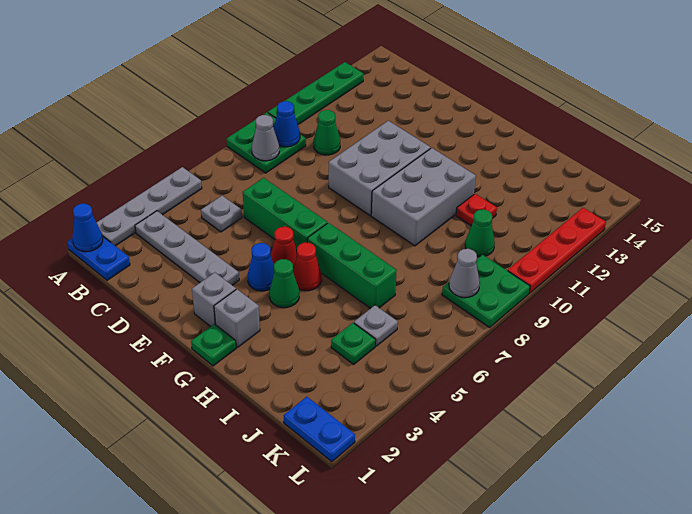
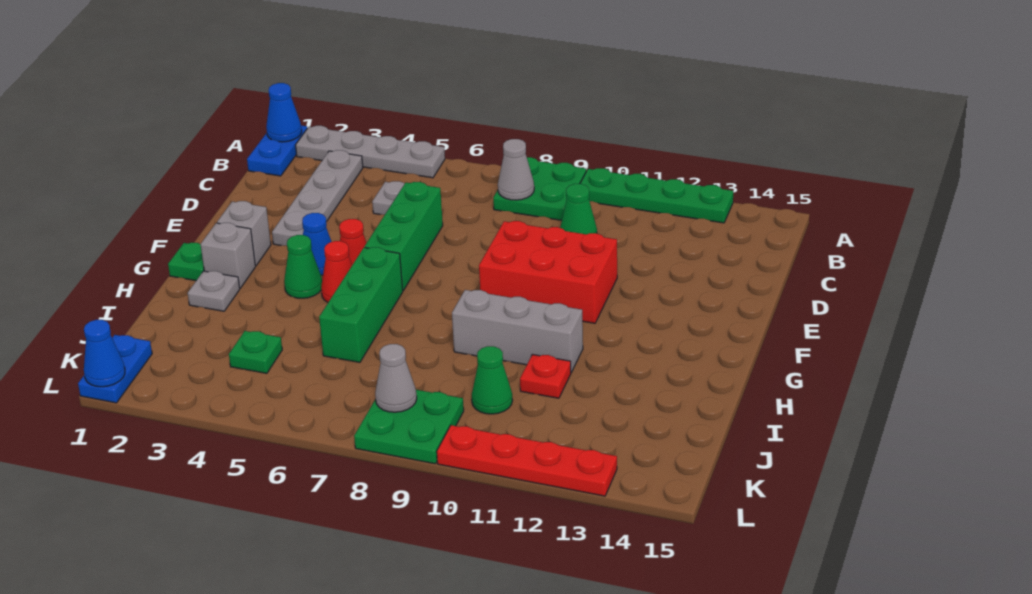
blue cone B9 level 2 -> blue cone L1 level 2
grey brick E9:F11 level 1 -> red brick E9:F11 level 1
grey brick G9:H11 level 1 -> grey brick H9:H11 level 1
grey plate J5 level 1 -> grey plate H2 level 1

